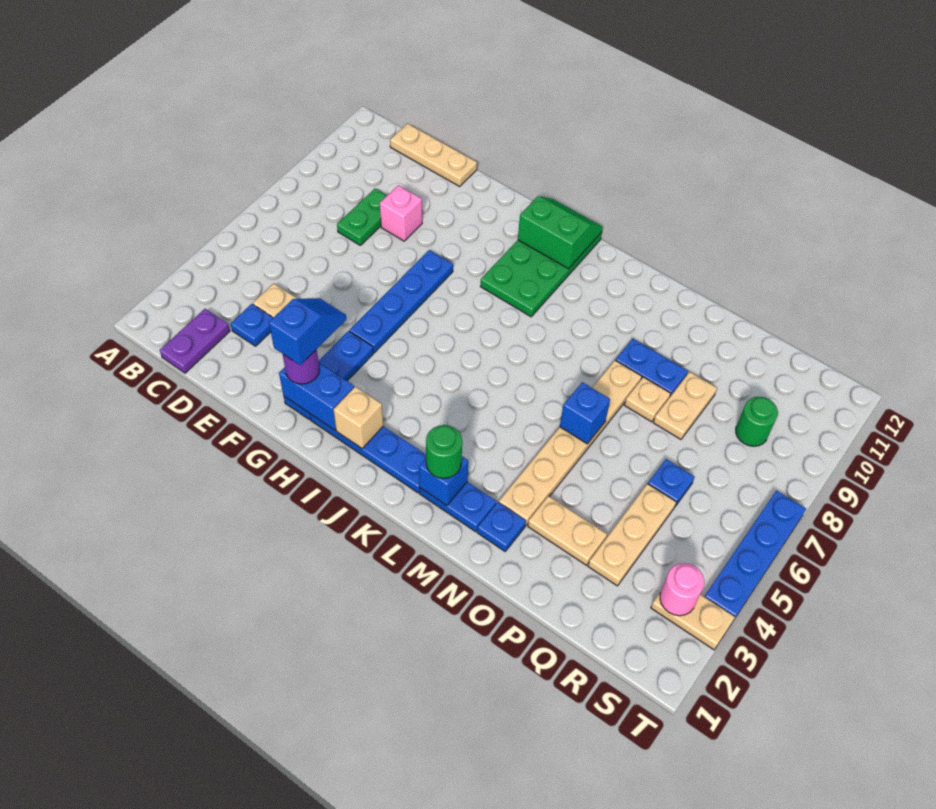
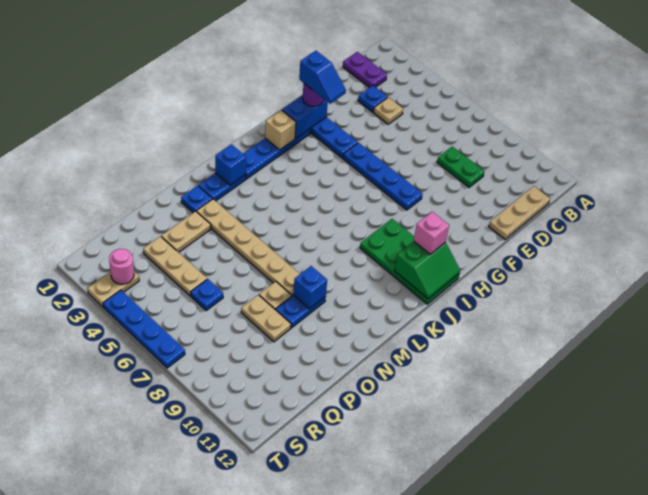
pink brick E9 level 1 -> pink brick I11 level 3
green round brick L2 level 3 -> none
blue brick N6 level 2 -> blue brick N9 level 2
green round brick R9 level 1 -> none

